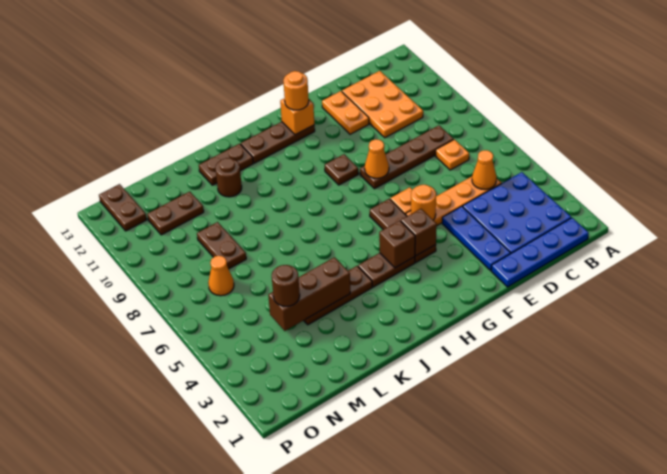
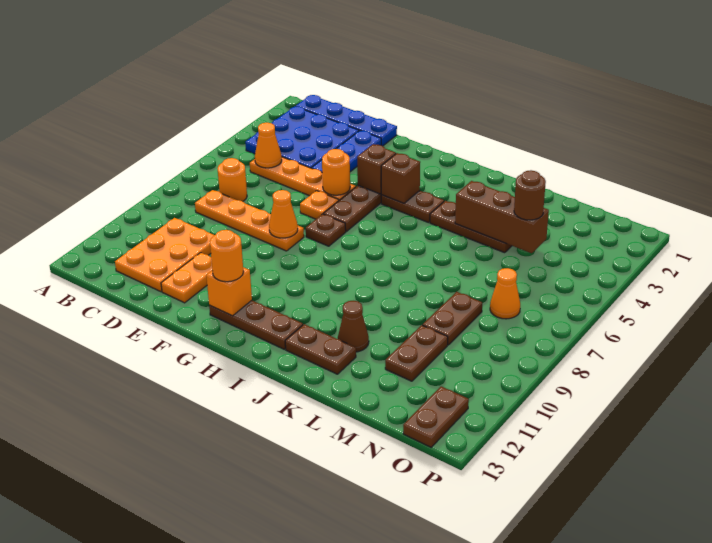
orange plate C7 level 1 -> orange round brick C7 level 1
brown plate C8:F8 level 1 -> orange plate C8:F8 level 1
brown plate G9 level 1 -> brown plate G7 level 1
brown round brick K11 level 1 -> brown cone K11 level 1
brown plate M11:N11 level 1 -> brown plate M10:M11 level 1

